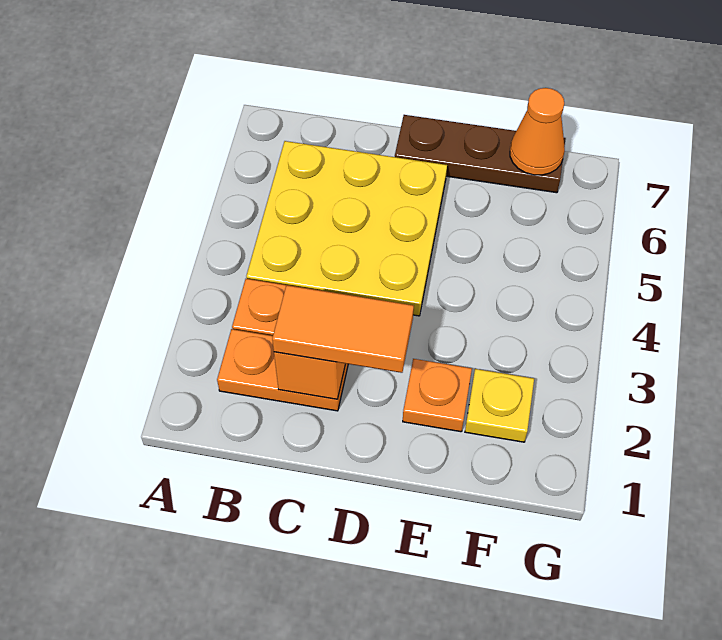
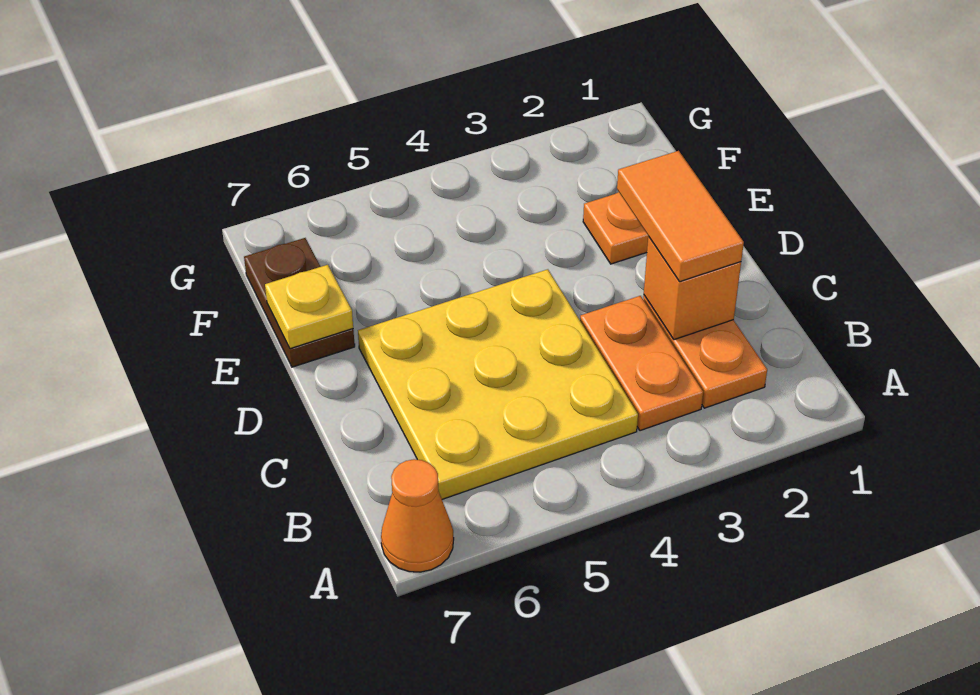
brown plate D7:F7 level 1 -> brown plate E7:F7 level 1
yellow plate F2 level 1 -> yellow plate E7 level 2
orange cone F7 level 2 -> orange cone A7 level 1

